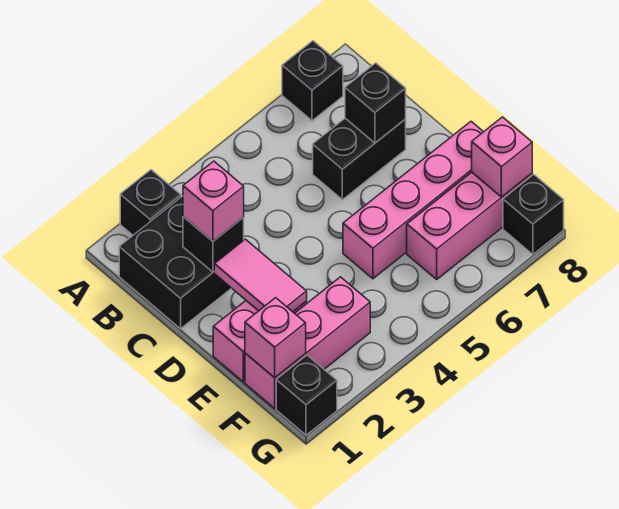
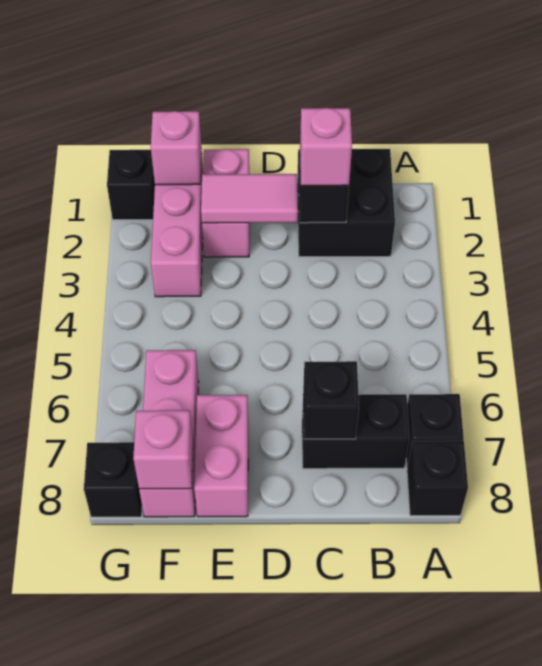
black brick A2 level 1 -> black brick A8 level 1
black brick C6:C7 level 1 -> black brick B7:C7 level 1
pink brick E5:E8 level 1 -> pink brick E7:E8 level 1

